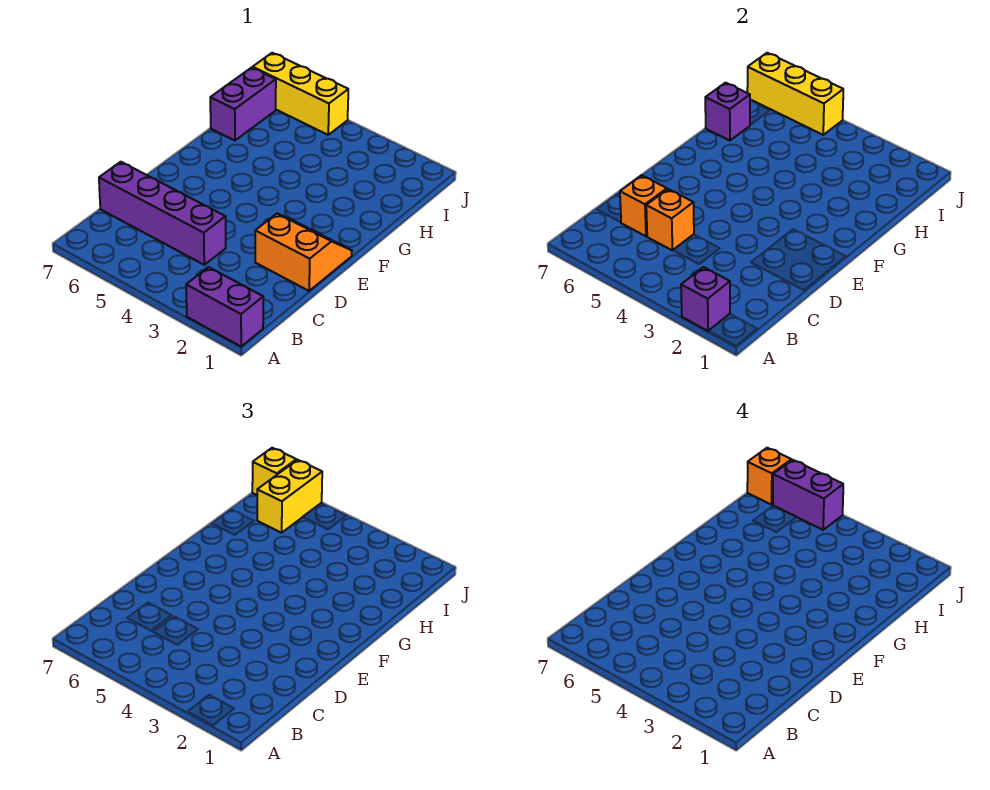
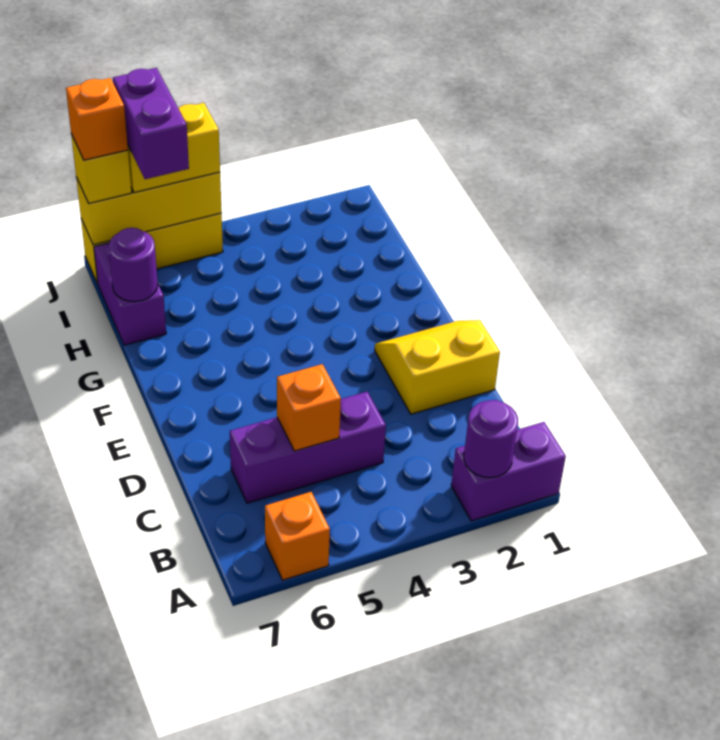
purple brick A2 level 2 -> purple round brick A2 level 2
purple brick C4:C7 level 1 -> purple brick C4:C6 level 1
orange brick C6 level 2 -> orange brick A6 level 1
orange slope D1:E2 level 1 top D -> yellow slope D1:E2 level 1 top D
purple brick H7 level 2 -> purple round brick H7 level 2
yellow brick I6:J6 level 3 -> yellow brick J5:J6 level 3
purple brick J5:J6 level 4 -> purple brick I6:J6 level 4

